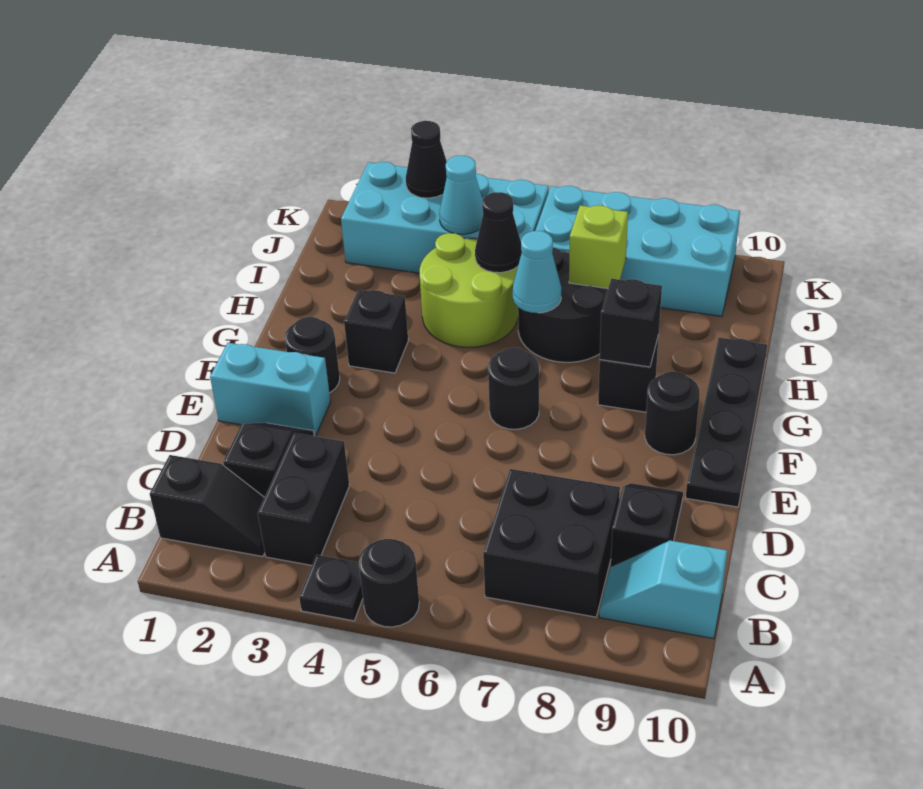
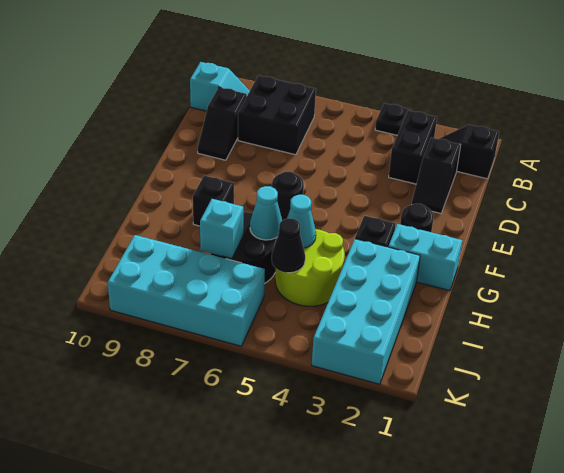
black round brick A5 level 1 -> none
cyan brick E1:E2 level 1 -> cyan brick G1:G2 level 1
black plate E10:H10 level 1 -> none
black round brick F9 level 1 -> none
black brick G8 level 2 -> none
lime brick I7 level 2 -> cyan brick I7 level 2
cyan brick J2:K5 level 1 -> cyan brick H2:K3 level 1
cyan cone J4 level 2 -> cyan cone H5 level 2
black cone K3 level 2 -> none

